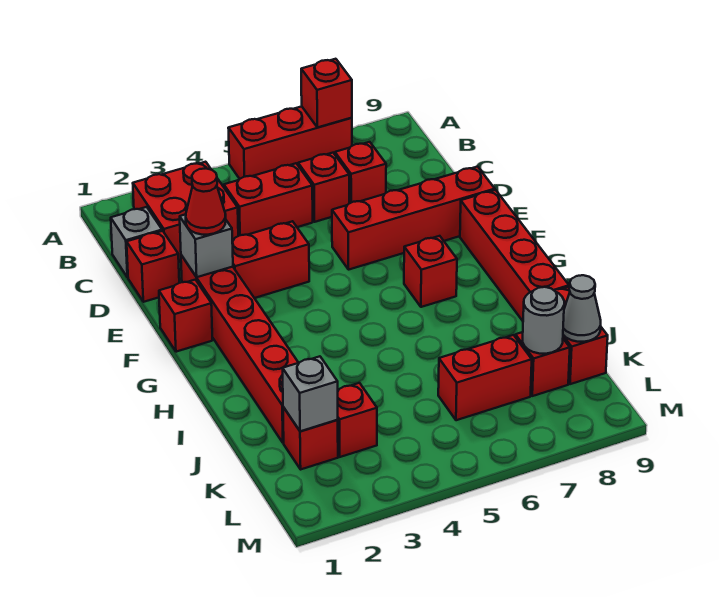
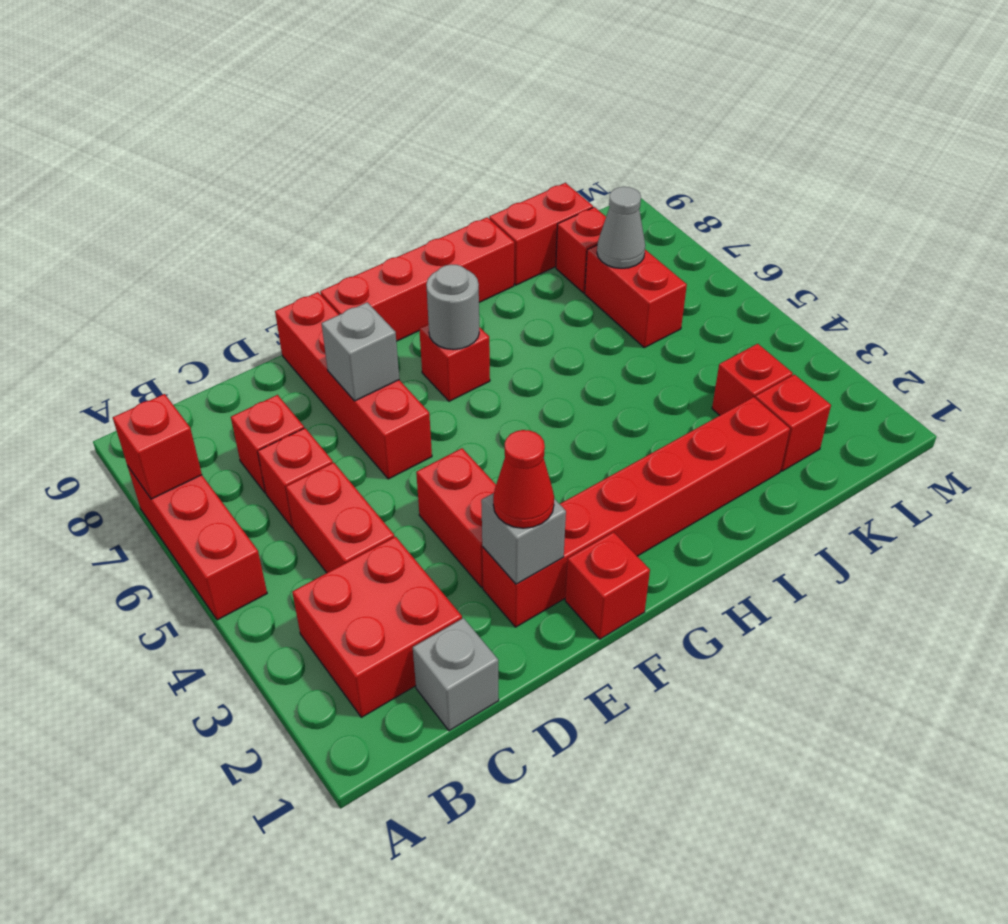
red brick D1 level 1 -> none
grey brick K2 level 2 -> grey brick E7 level 2
grey round brick K8 level 2 -> grey round brick G7 level 2
grey cone K9 level 2 -> grey cone K7 level 2

